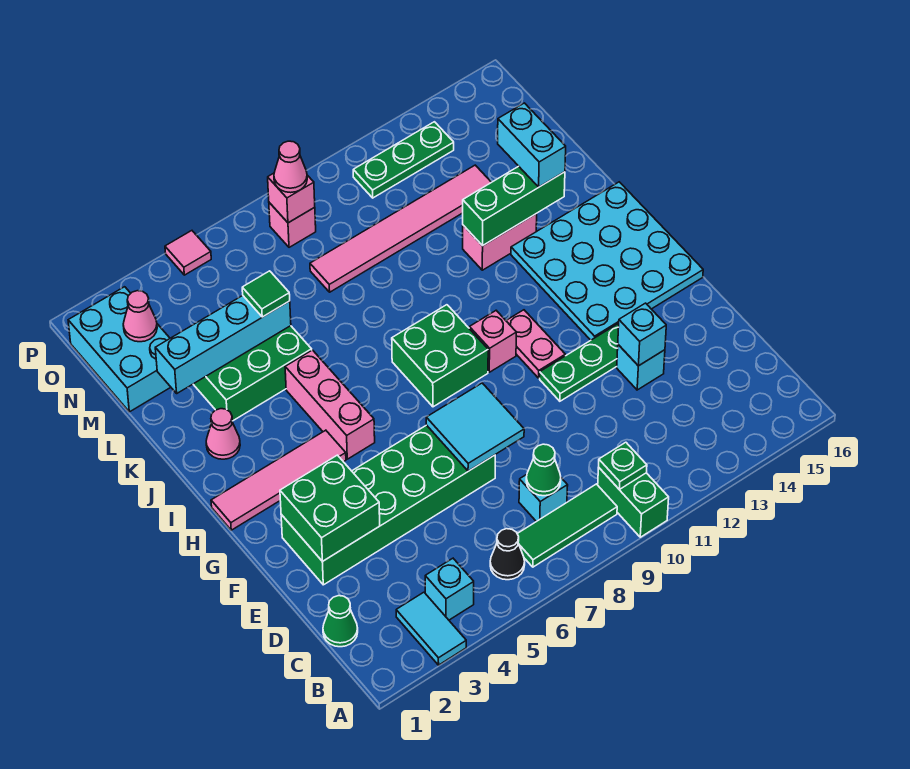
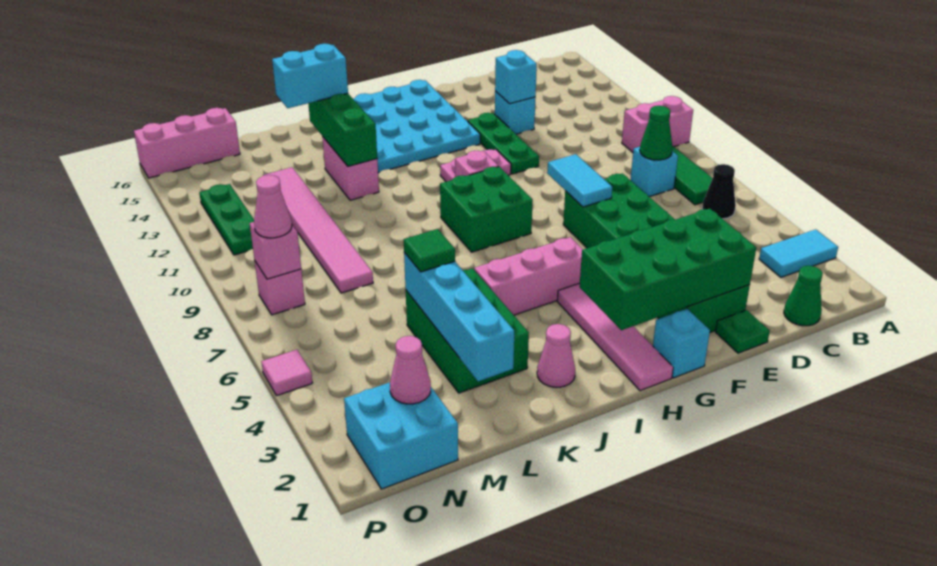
green brick A10:B10 level 1 -> pink brick A10:B10 level 1
cyan brick B4 level 1 -> cyan brick G1 level 1
green plate B10 level 2 -> green plate E1 level 1
green brick E2:F3 level 2 -> green brick E2:H3 level 2
cyan tile E7:F8 level 2 -> cyan tile F7:F8 level 2
cyan brick M1:O2 level 1 -> cyan brick N1:O2 level 1
none -> pink brick N16:P16 level 1

